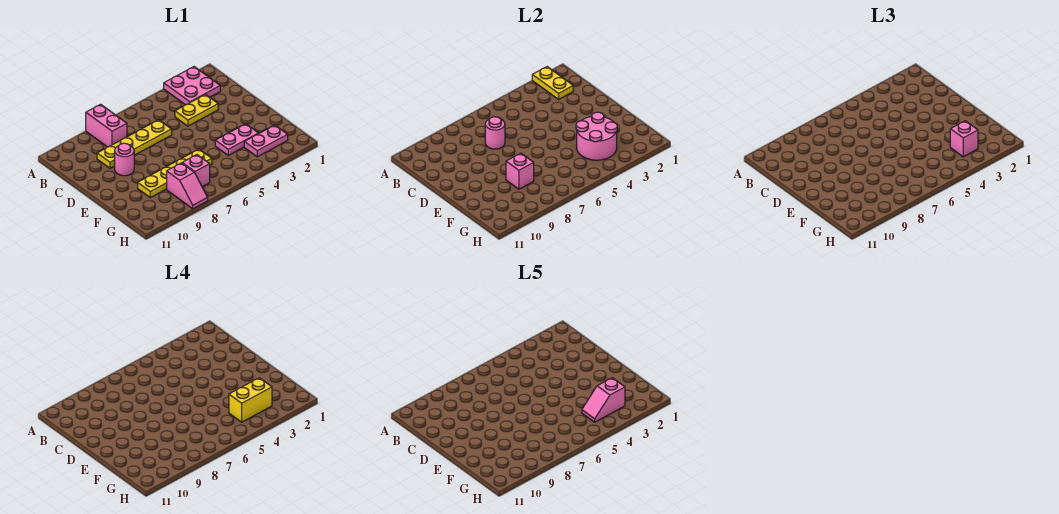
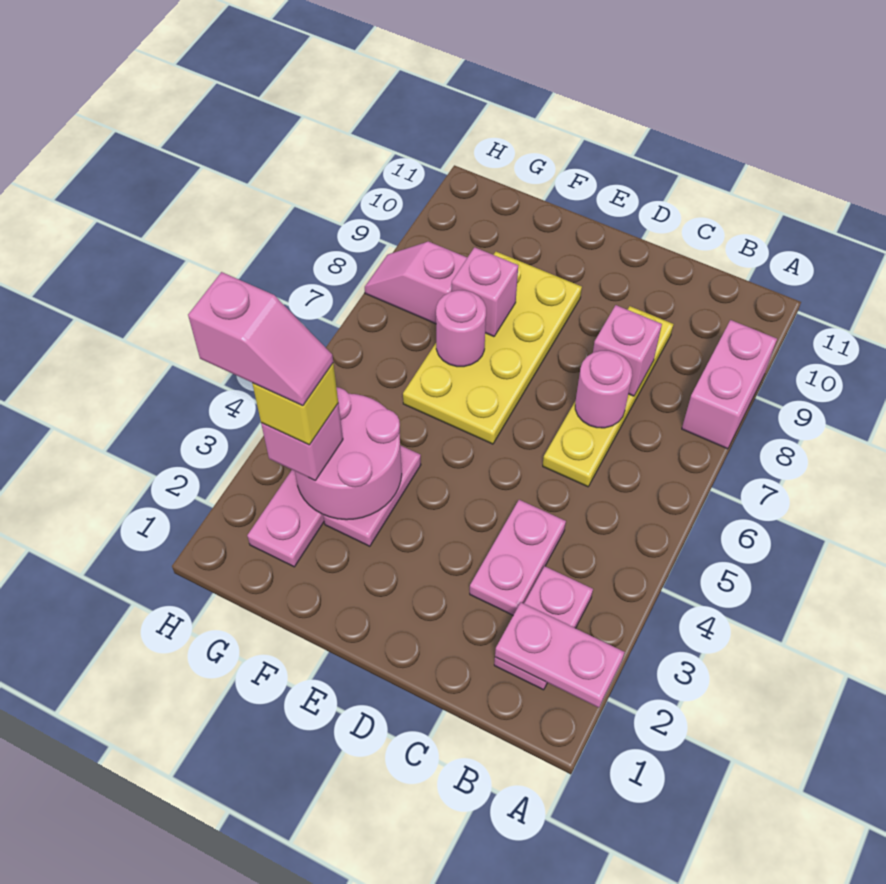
pink plate A2:B3 level 1 -> pink plate B2:B3 level 1
yellow plate A2:B2 level 2 -> pink plate A2:B2 level 2
pink brick A8:B8 level 1 -> pink brick A8:A9 level 1
yellow plate C3:C4 level 1 -> pink plate C3:C4 level 1
pink round brick D9 level 1 -> pink round brick F7 level 2
yellow plate F6:F9 level 1 -> yellow plate E6:F9 level 1
yellow brick G3:G4 level 4 -> yellow brick G3 level 4
pink slope G3:G4 level 5 top 3 -> pink slope G3:H3 level 5 top H
pink brick G7 level 1 -> pink brick C8 level 2

